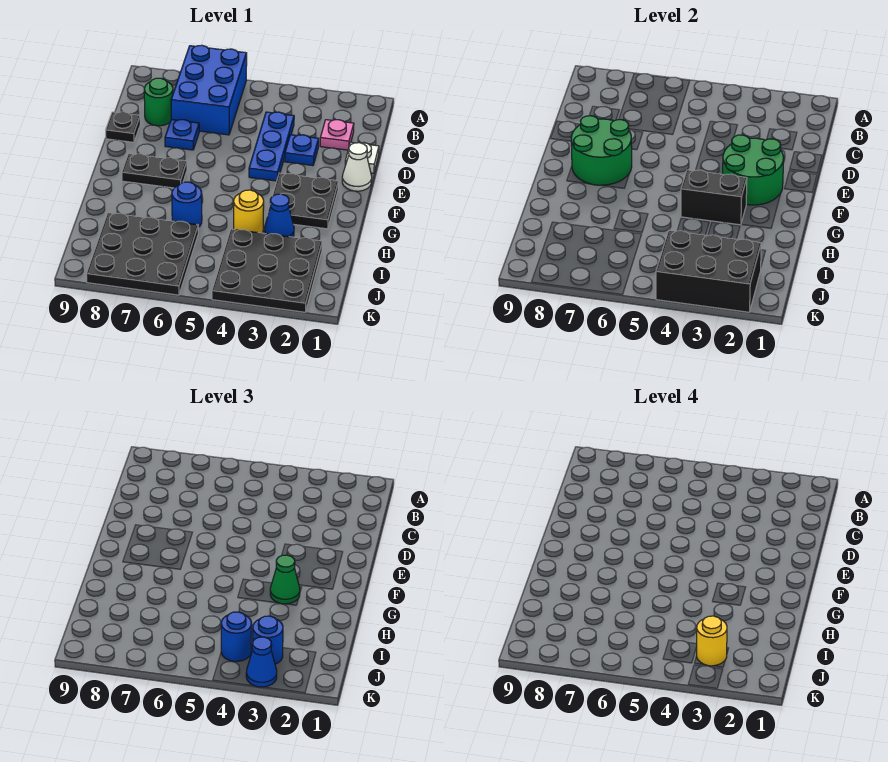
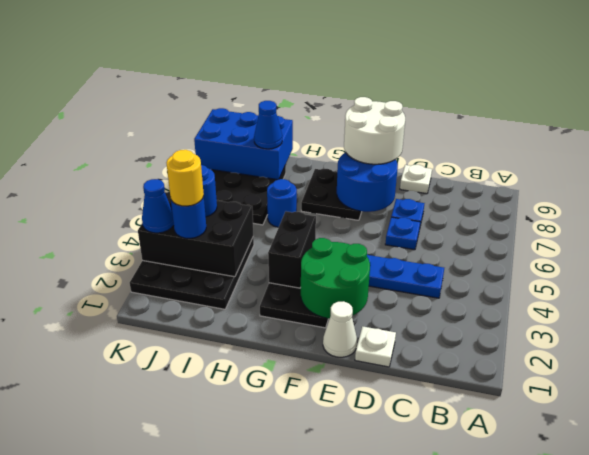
blue brick A6:C7 level 1 -> blue brick I8:K9 level 2
pink plate C2 level 1 -> none
green round brick C8 level 1 -> none
blue plate D3 level 1 -> blue plate D6 level 1
black plate D9 level 1 -> white plate D9 level 1
green round brick E7:F8 level 2 -> blue round brick E7:F8 level 2
none -> white round brick E8:F9 level 3
black plate F7:F8 level 1 -> black plate F7:G8 level 1
green cone G3 level 3 -> none
blue cone H3 level 1 -> blue cone I8 level 3
yellow round brick H4 level 1 -> none
black brick J2:K4 level 2 -> black brick I3:K4 level 2

